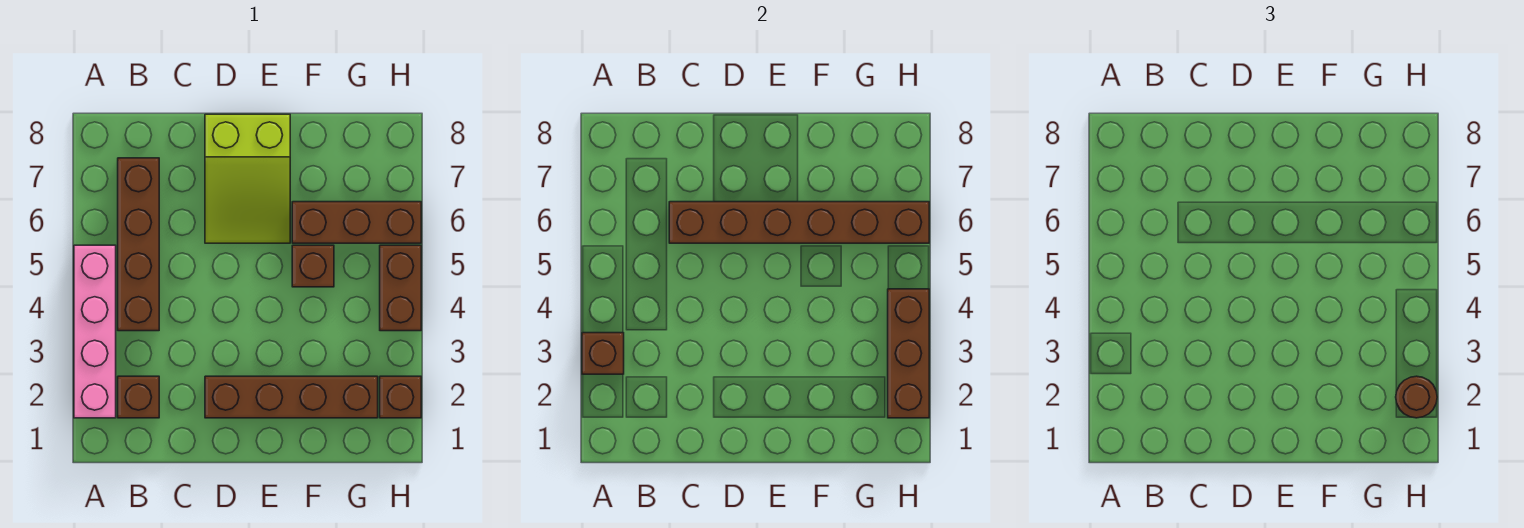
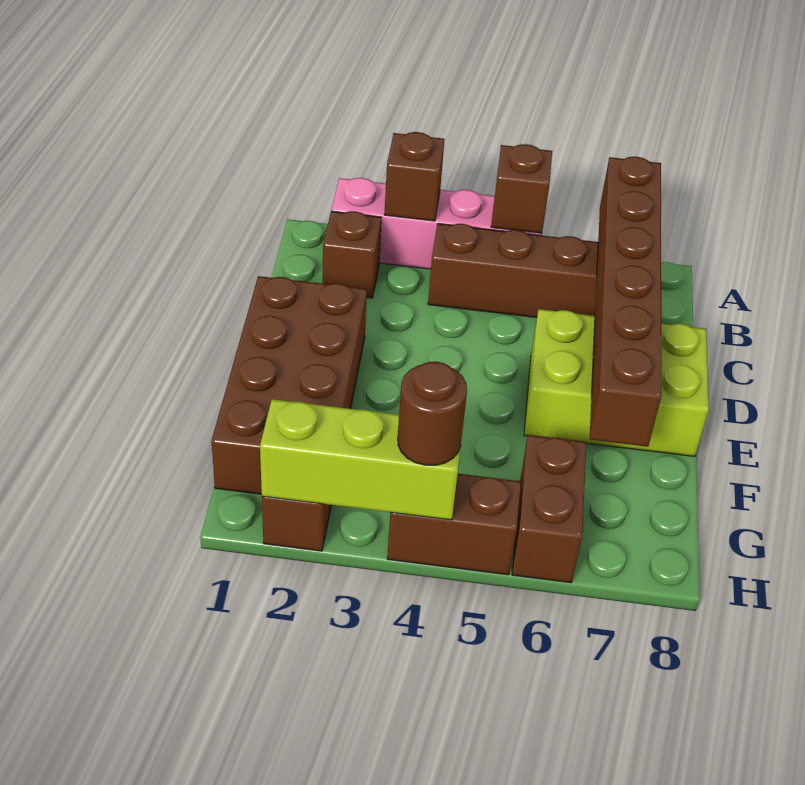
brown brick C6:H6 level 2 -> brown brick A7:F7 level 2
brown brick D2:G2 level 1 -> brown brick D1:G2 level 1
lime slope D6:E8 level 1 top 8 -> lime brick D6:E8 level 1
brown brick F5 level 1 -> brown brick A5 level 2
brown brick F6:H6 level 1 -> brown brick G6:H6 level 1
brown brick H2:H4 level 2 -> lime brick H2:H4 level 2
brown round brick H2 level 3 -> brown round brick H4 level 3

